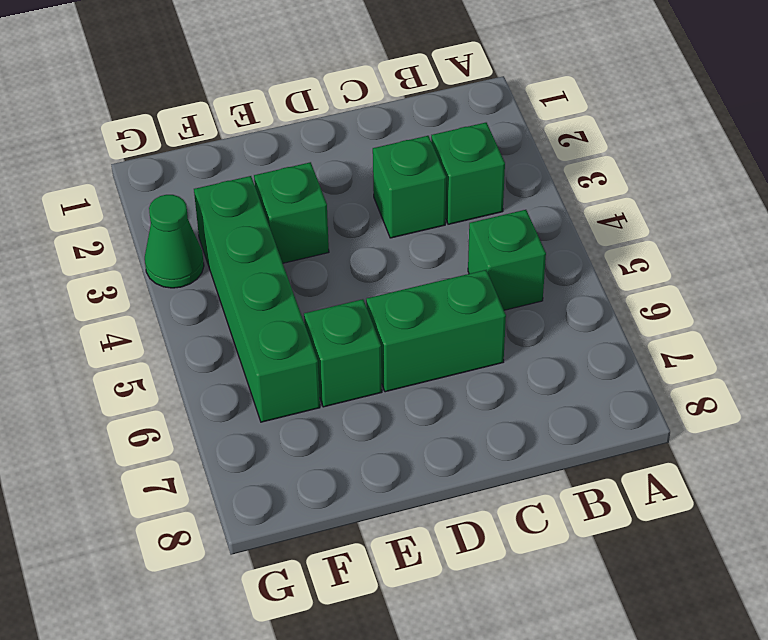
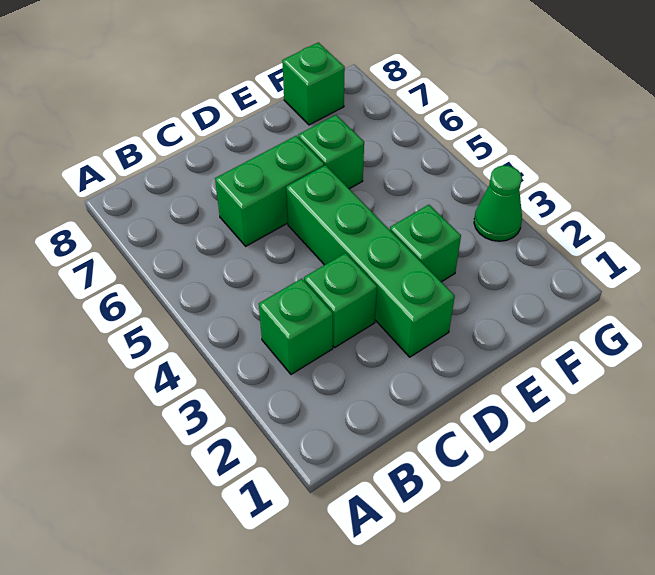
green brick B5 level 1 -> green brick F8 level 1
green brick F3:F6 level 1 -> green brick D2:D5 level 1

